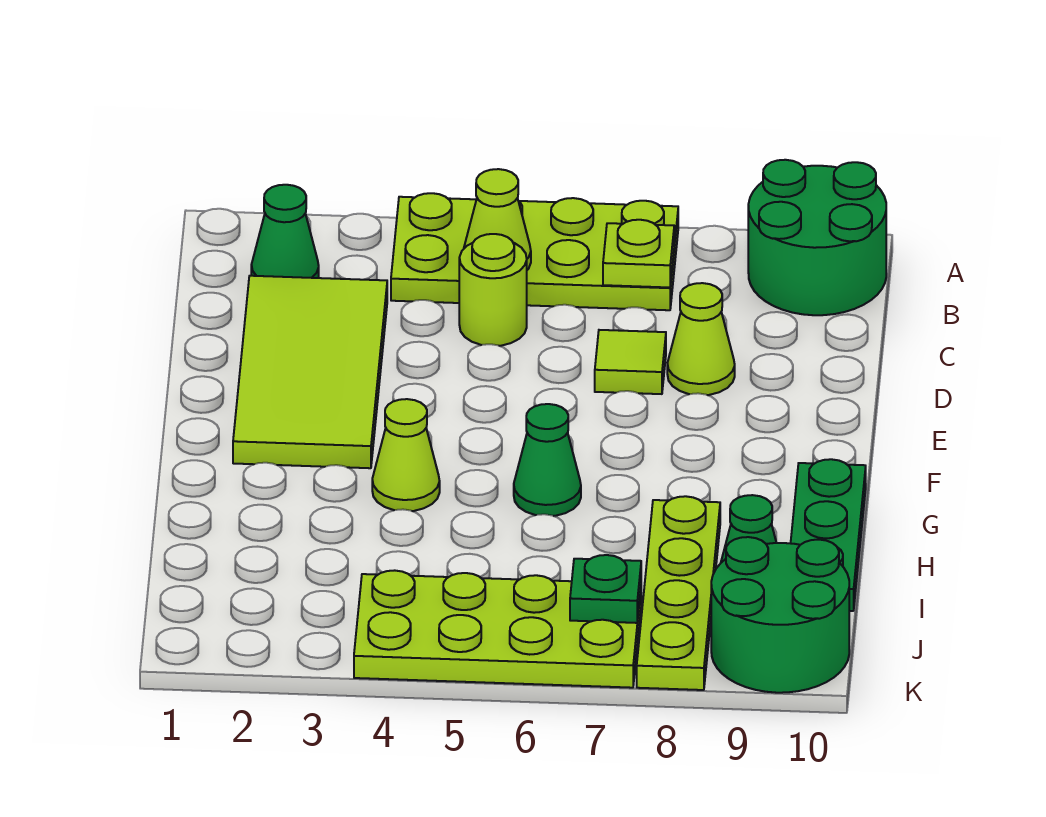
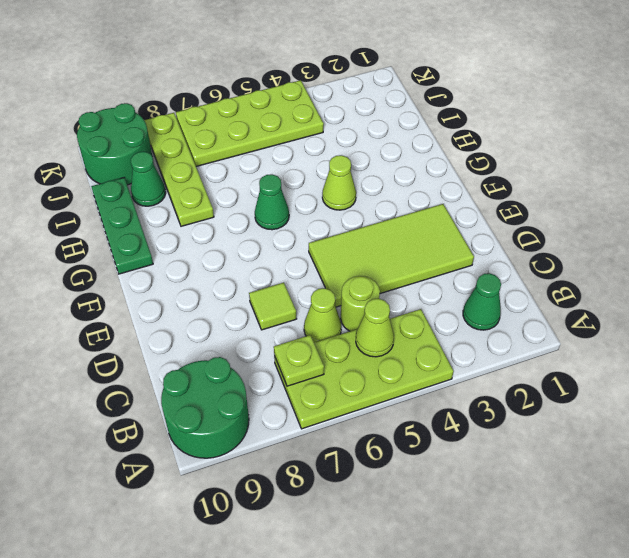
lime tile C2:F3 level 1 -> lime tile D2:E5 level 1
lime cone D8 level 1 -> lime cone C6 level 1
green plate J7 level 2 -> none

